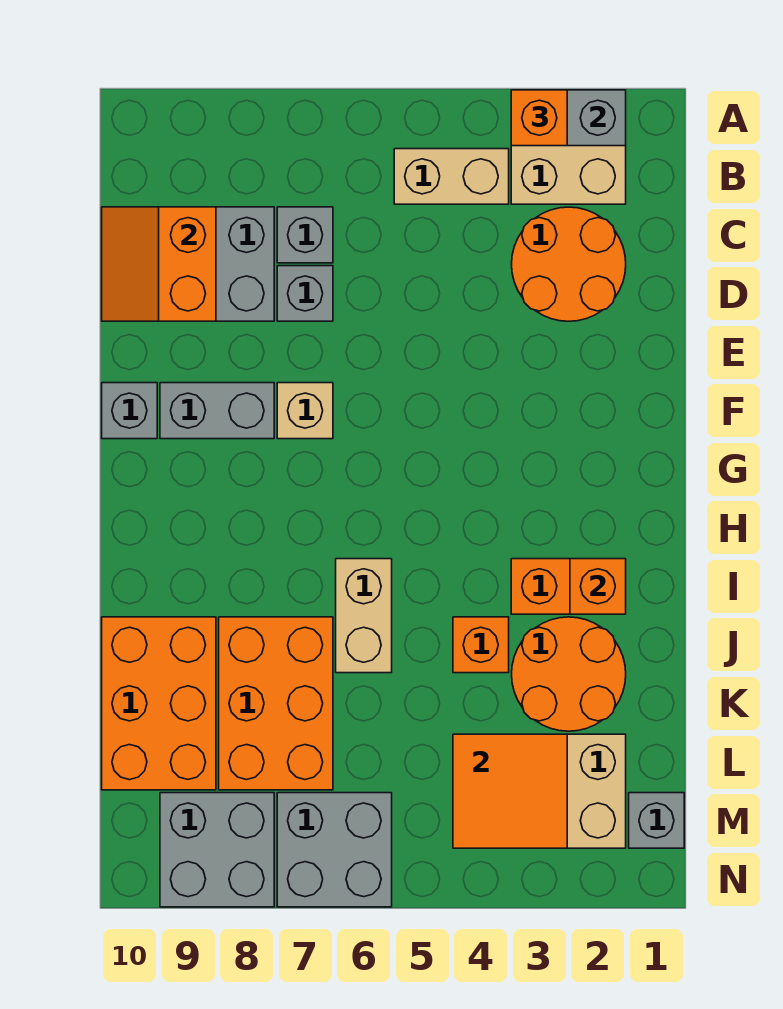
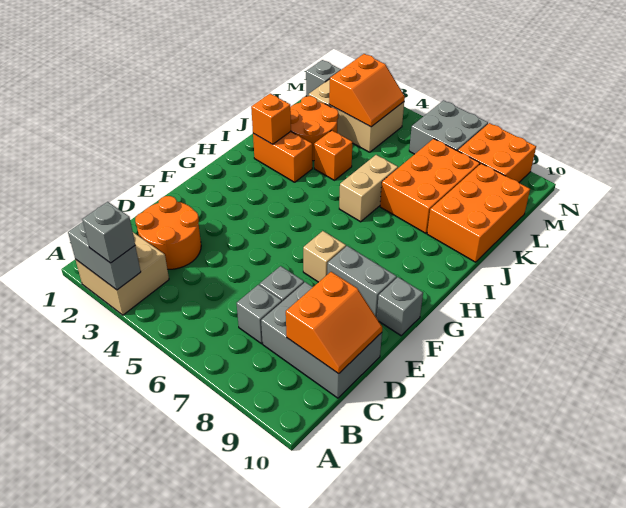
orange brick A3 level 3 -> grey brick A3 level 3
tan brick B4:B5 level 1 -> none
orange tile L3:M4 level 2 -> orange slope L3:M4 level 2 top 3
grey brick M8:N9 level 1 -> orange brick M8:N9 level 1

